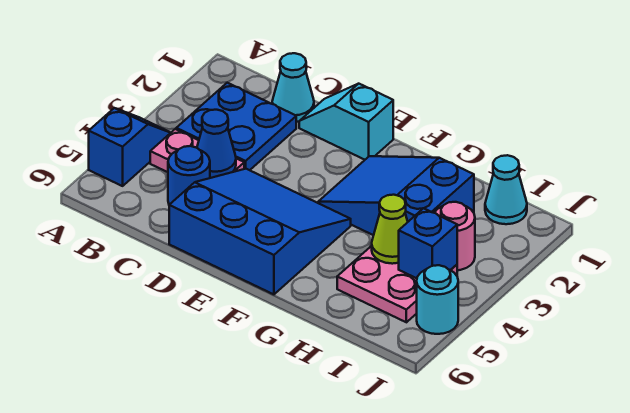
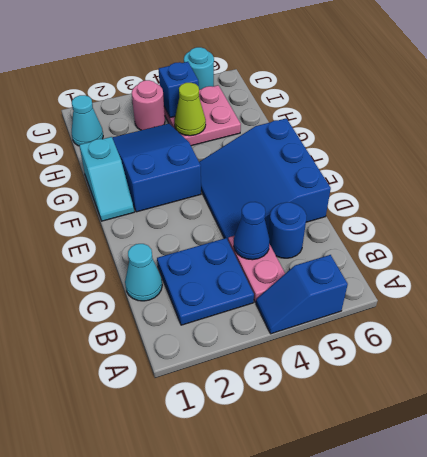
cyan slope D1:E1 level 1 top E -> cyan slope F1:G1 level 1 top G
blue slope F2:H3 level 1 top H -> blue slope F2:H3 level 1 top F

